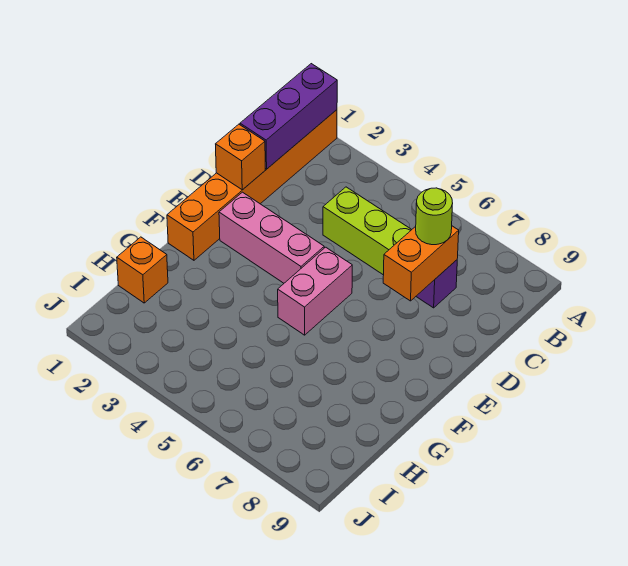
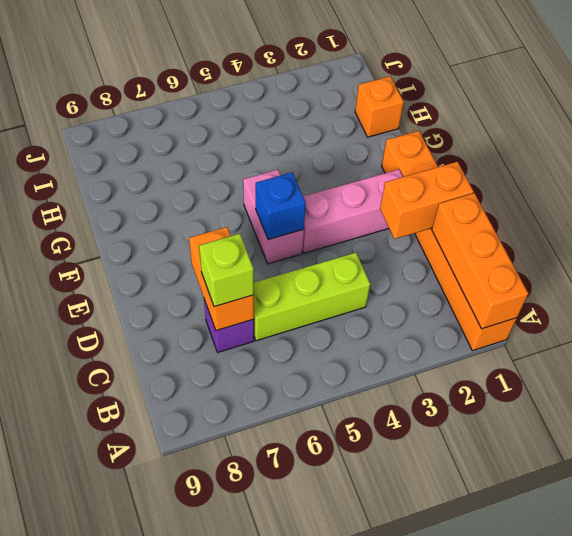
purple brick A1:C1 level 2 -> orange brick A1:C1 level 2
lime round brick C7 level 3 -> lime brick C7 level 3
orange brick D1 level 2 -> orange brick D1:D2 level 2
none -> blue brick E5 level 2

